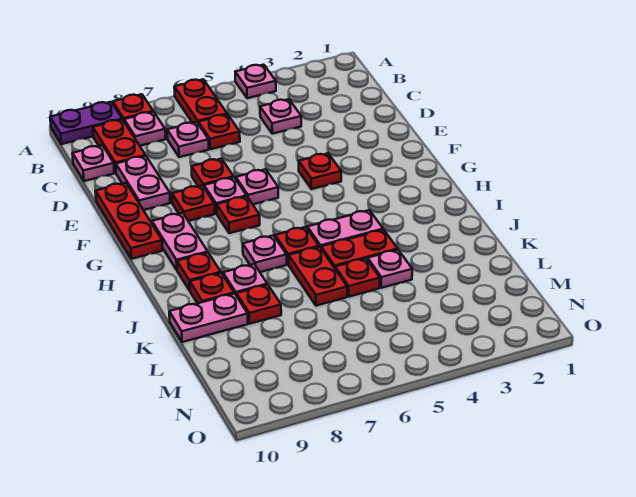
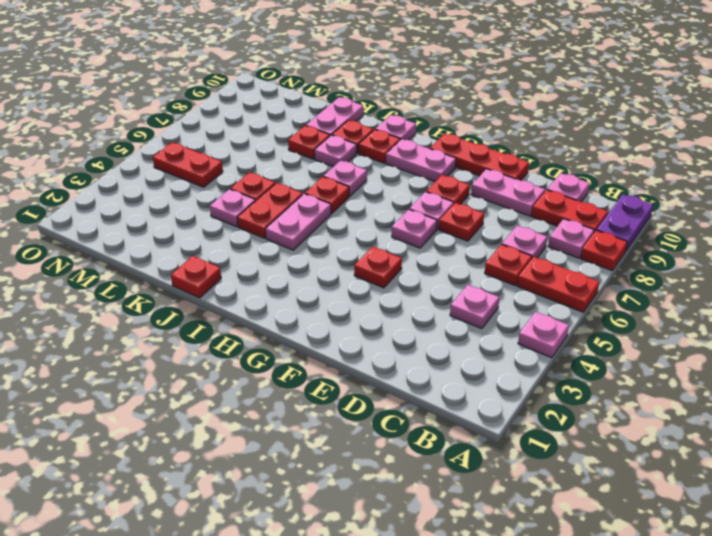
red plate G7 level 1 -> red plate J1 level 1
none -> pink plate I10 level 1
red plate J6:K6 level 1 -> red plate M5:N5 level 1

